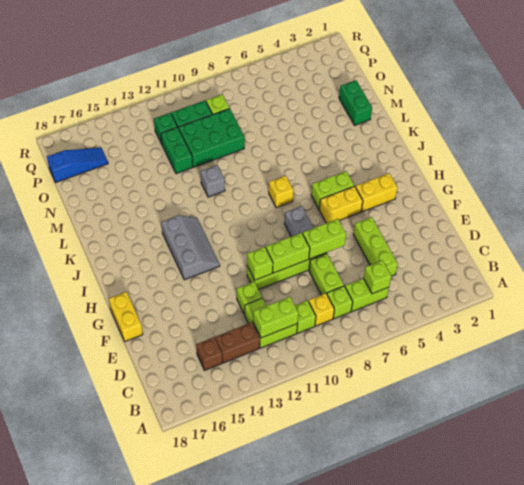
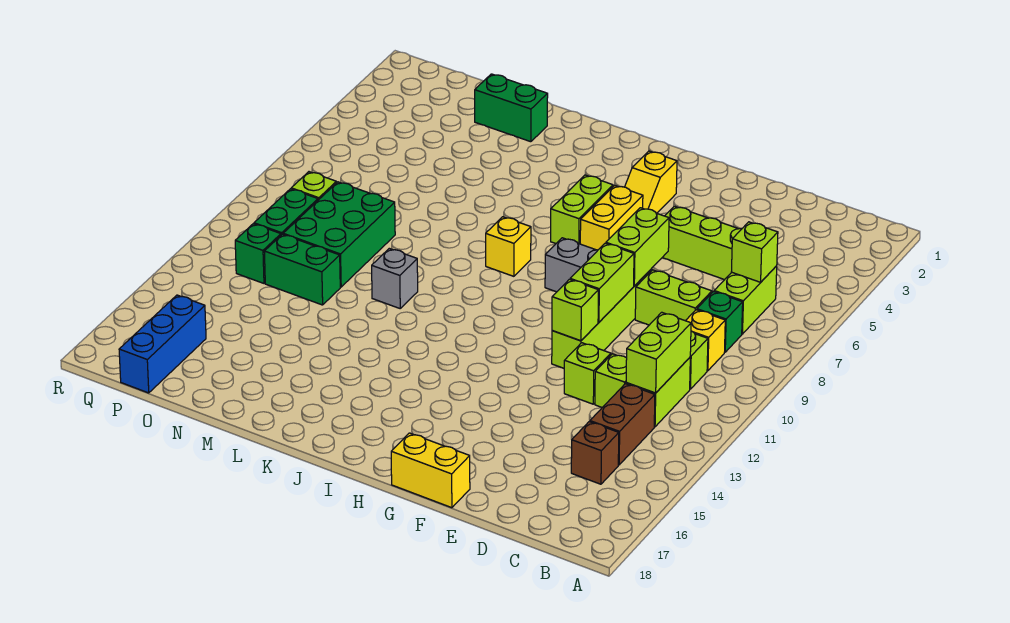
lime brick C8 level 1 -> green brick C8 level 1
yellow brick H3:H4 level 1 -> yellow slope H3:H4 level 1 top 3
grey slope H13:J14 level 1 top 14 -> none
blue slope P16:P18 level 1 top 18 -> blue brick P16:P18 level 1

